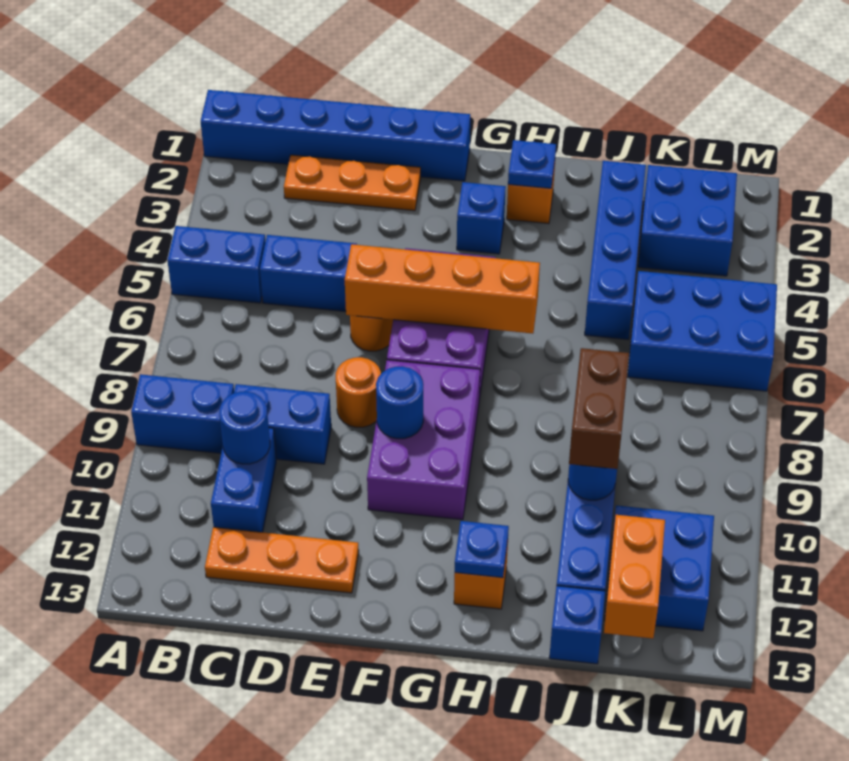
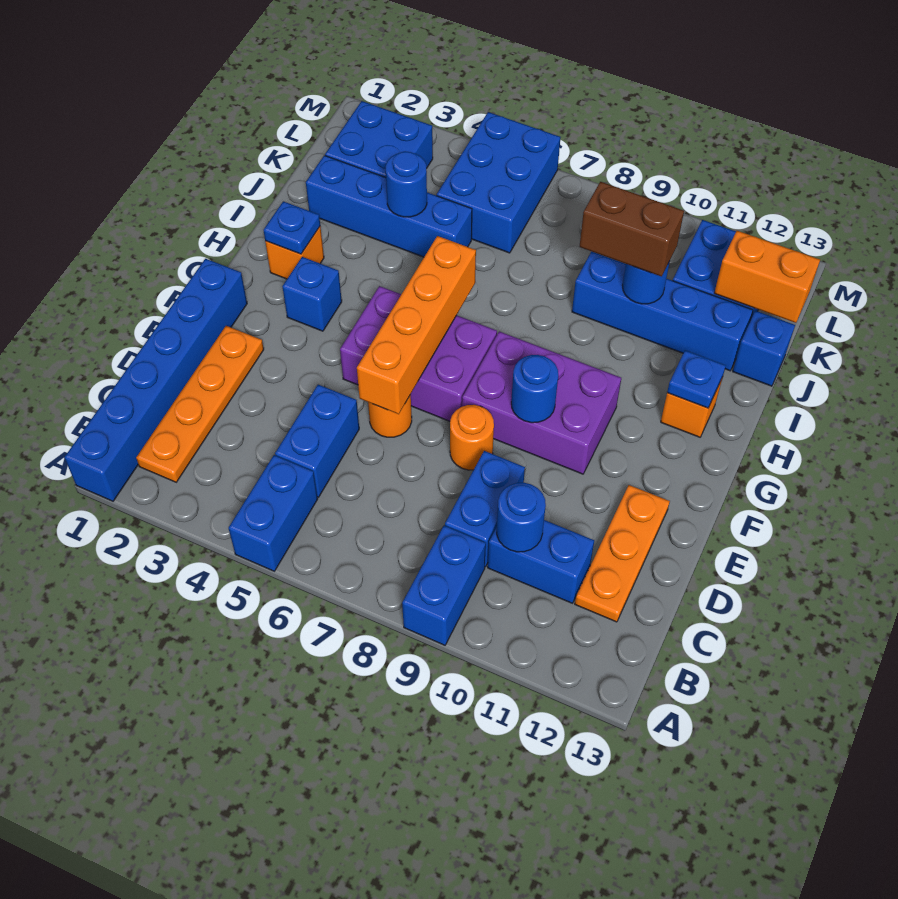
orange plate C2:E2 level 1 -> orange plate B2:E2 level 1
none -> blue round brick J4 level 2

